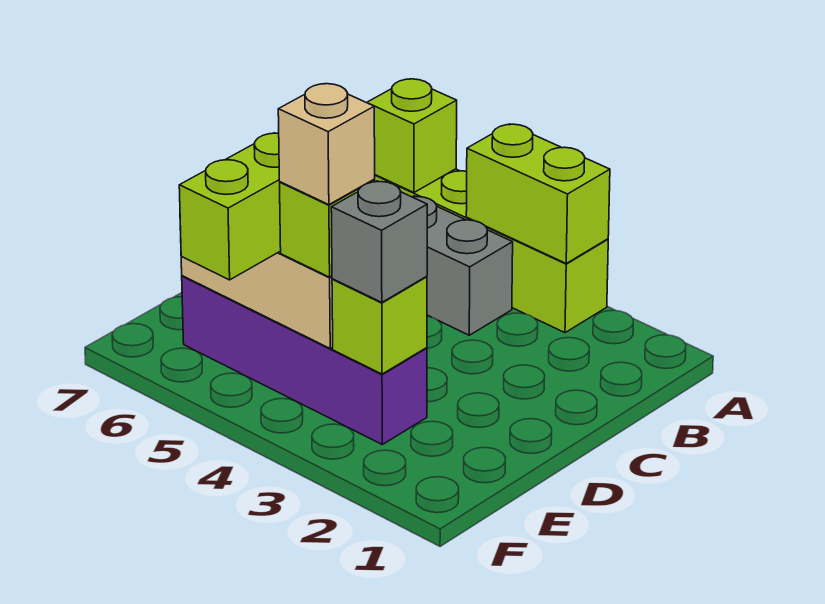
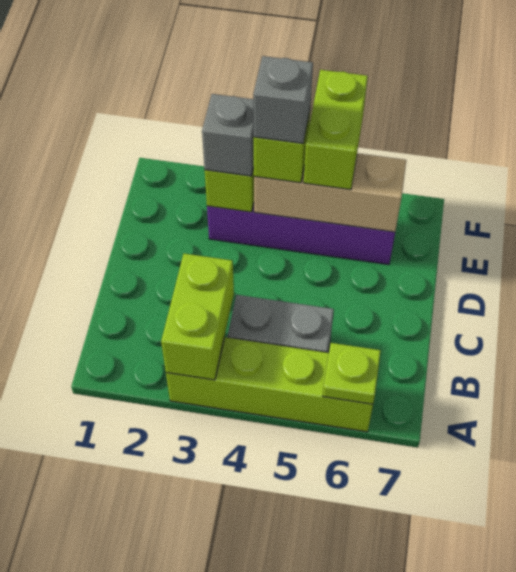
lime brick A3:A4 level 2 -> lime brick A3:B3 level 2
lime brick A6 level 2 -> lime plate A6 level 2
tan brick E4 level 4 -> grey brick E4 level 4

